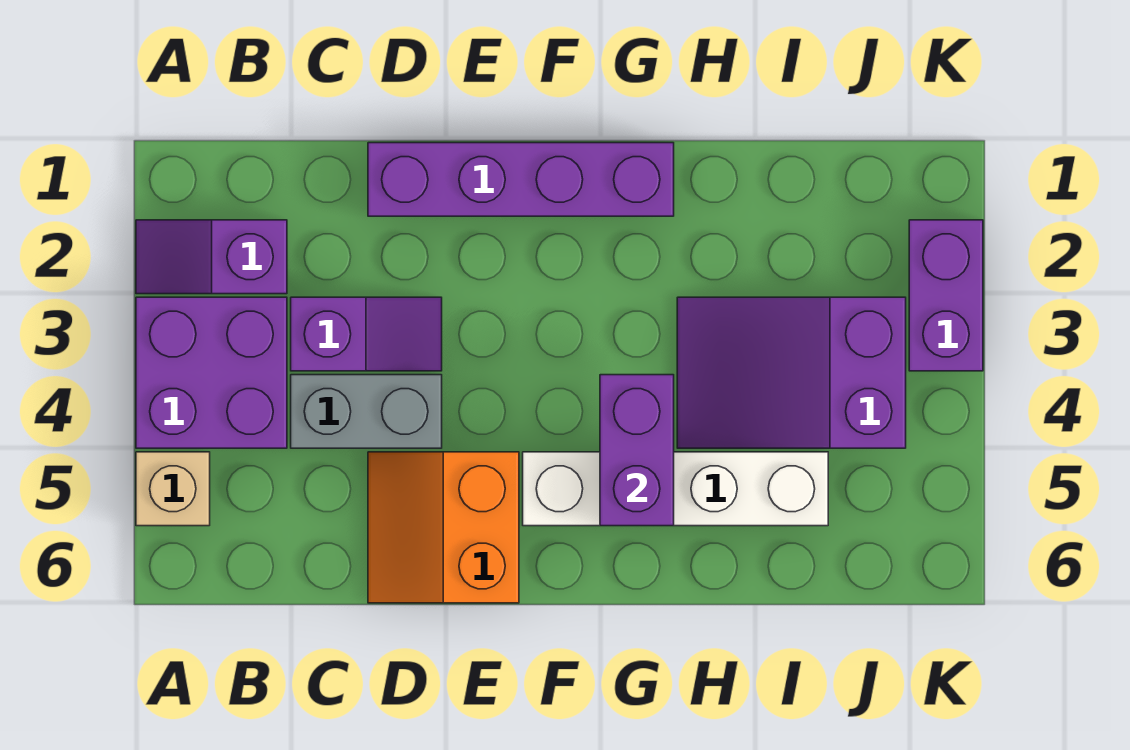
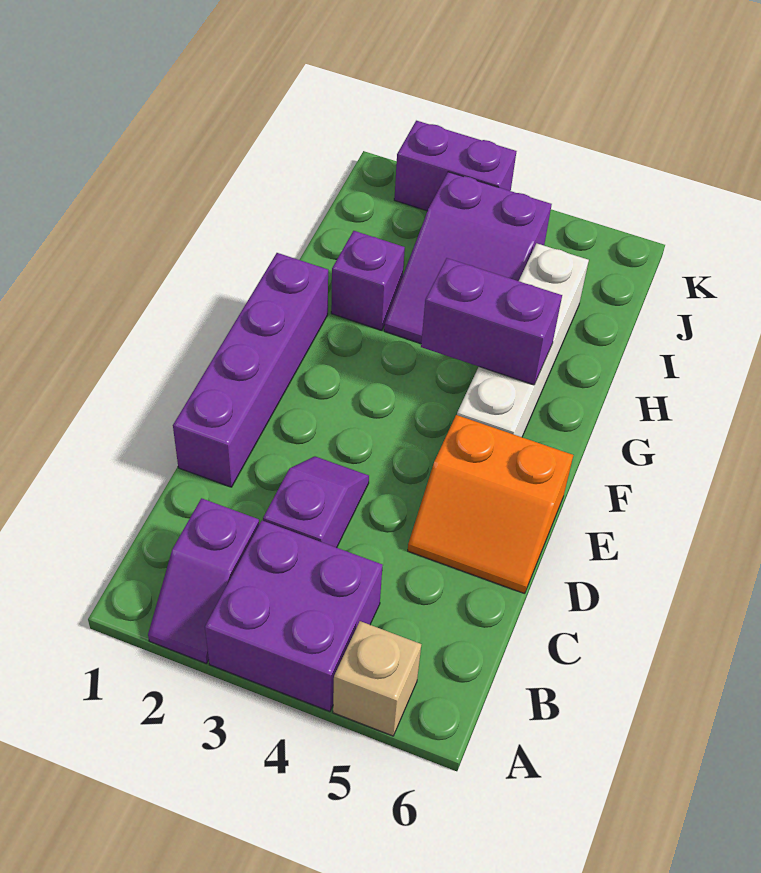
grey brick C4:D4 level 1 -> none
none -> purple brick H2 level 1

